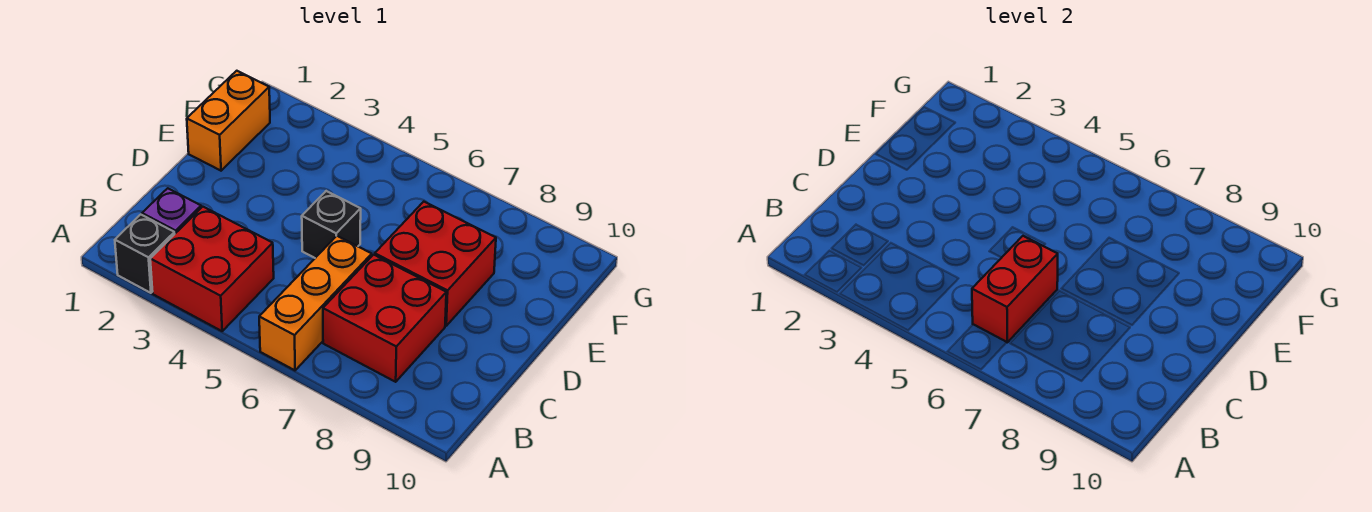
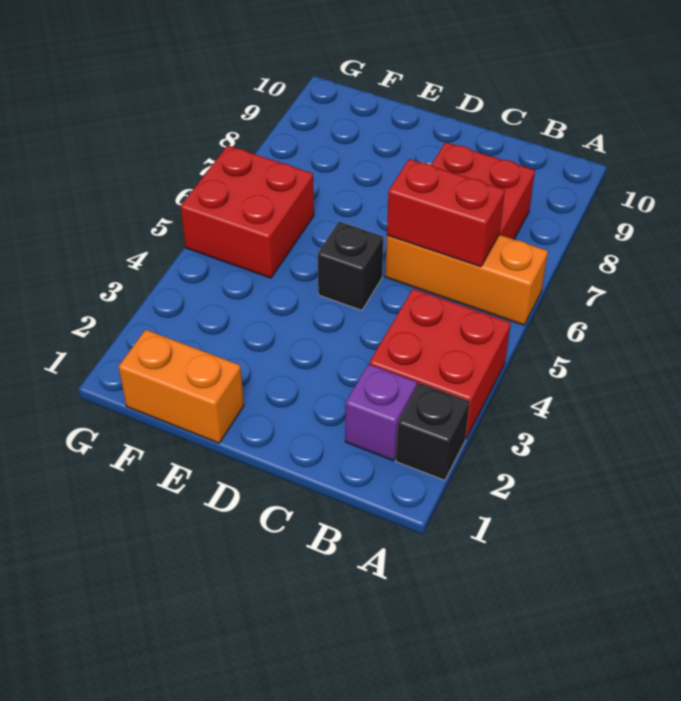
red brick D7:E8 level 1 -> red brick F5:G6 level 1

